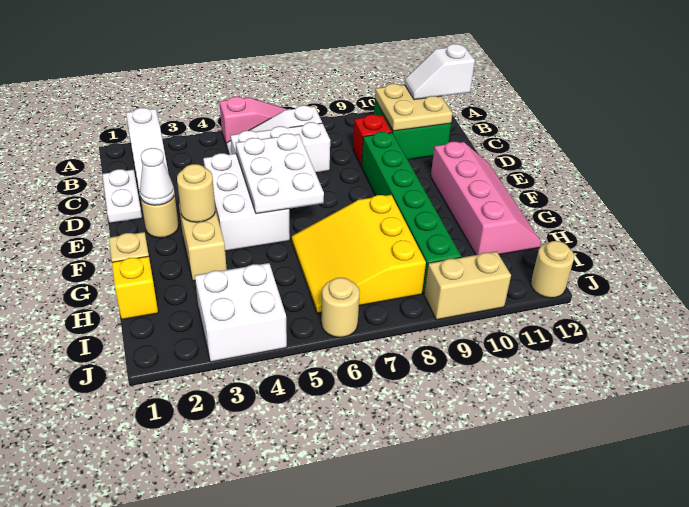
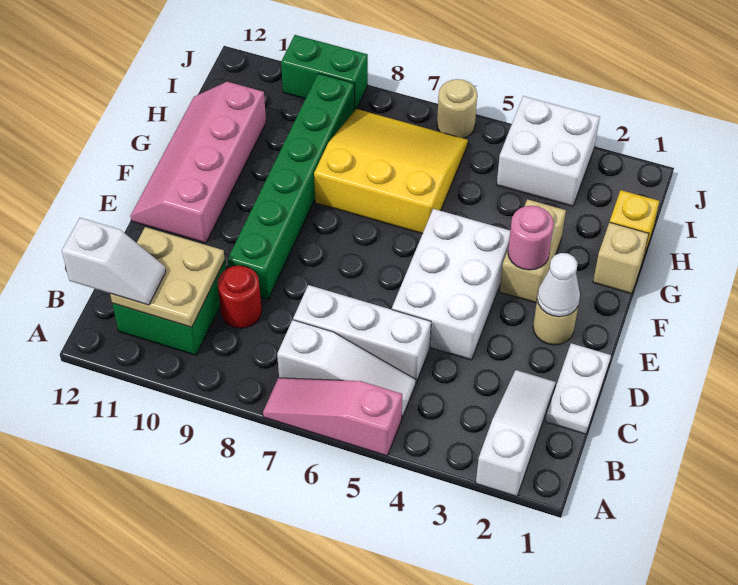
red brick C9 level 1 -> red round brick C9 level 1
white plate D5:F6 level 2 -> none
tan round brick F3 level 2 -> pink round brick F3 level 2
yellow slope G6:I8 level 1 top 8 -> yellow slope G6:I8 level 1 top G
tan brick J9:J10 level 1 -> green brick J9:J10 level 1
tan round brick J12 level 1 -> none

